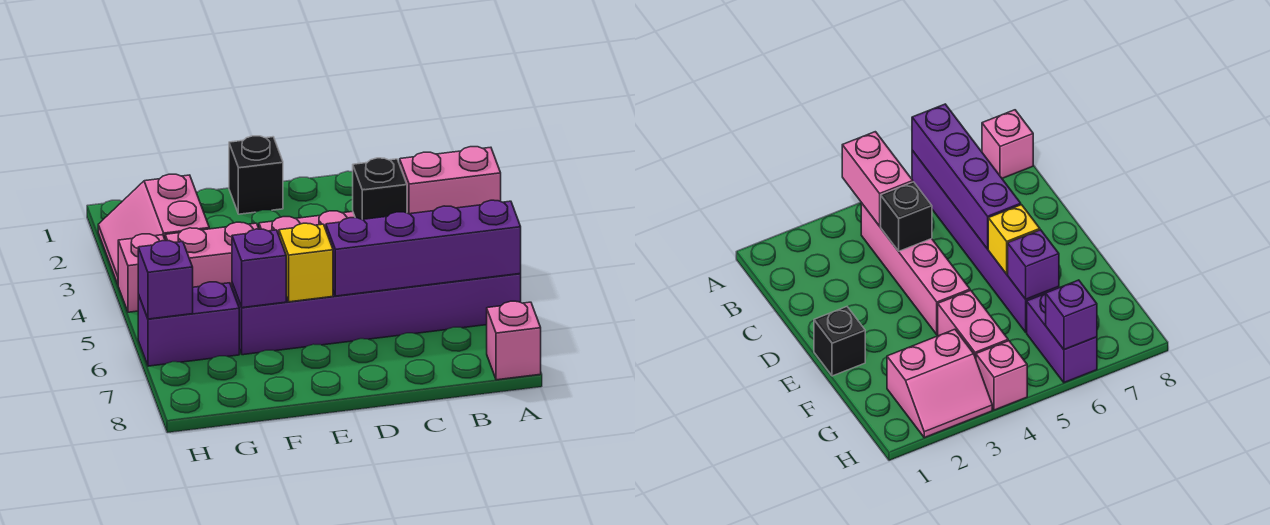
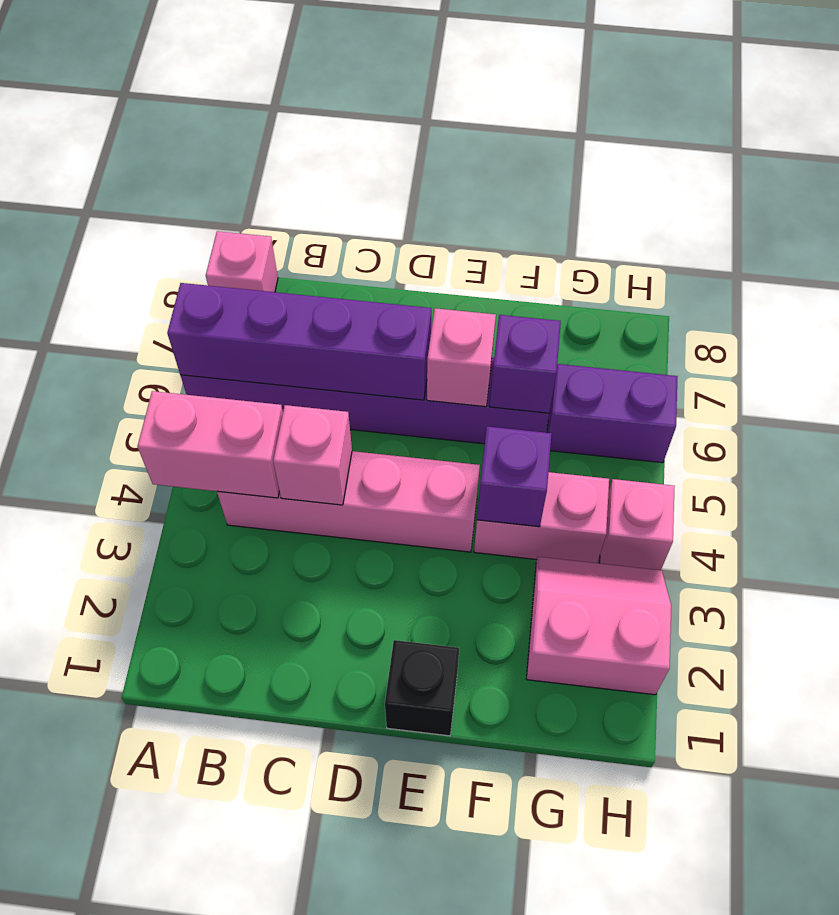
black brick C4 level 2 -> pink brick C4 level 2
yellow brick E6 level 2 -> pink brick E6 level 2
pink slope G2:H3 level 1 top G -> pink slope G2:H3 level 1 top 2
purple brick H6 level 2 -> purple brick F4 level 2

